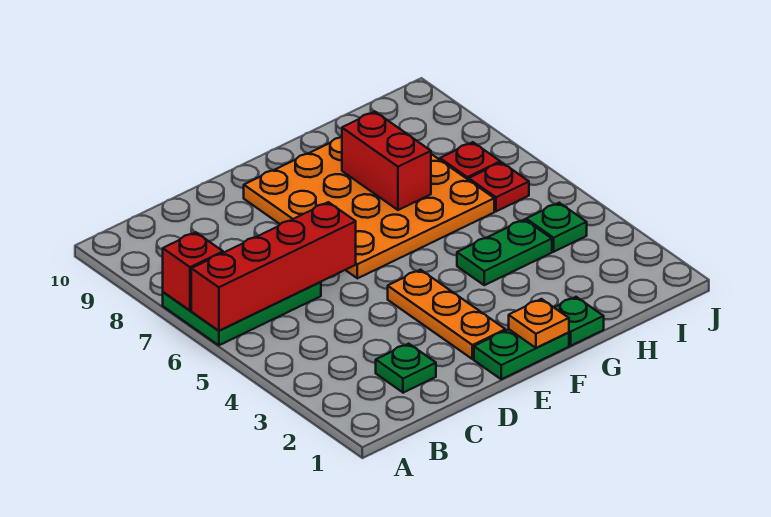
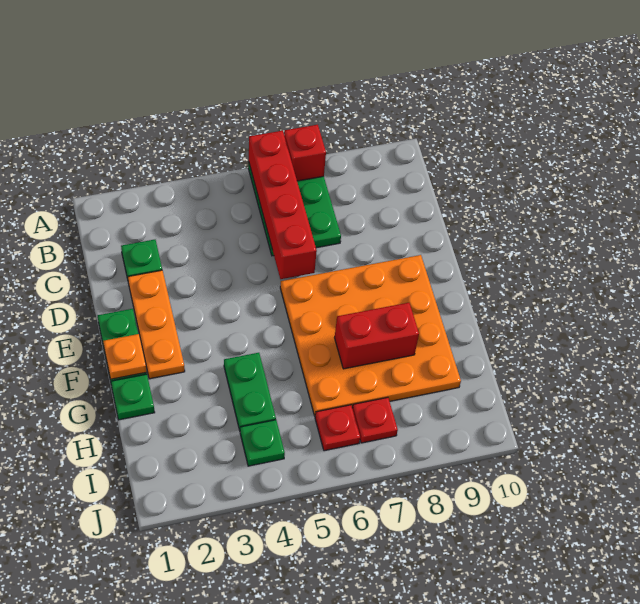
orange plate E2:E4 level 1 -> orange plate D2:F2 level 1

